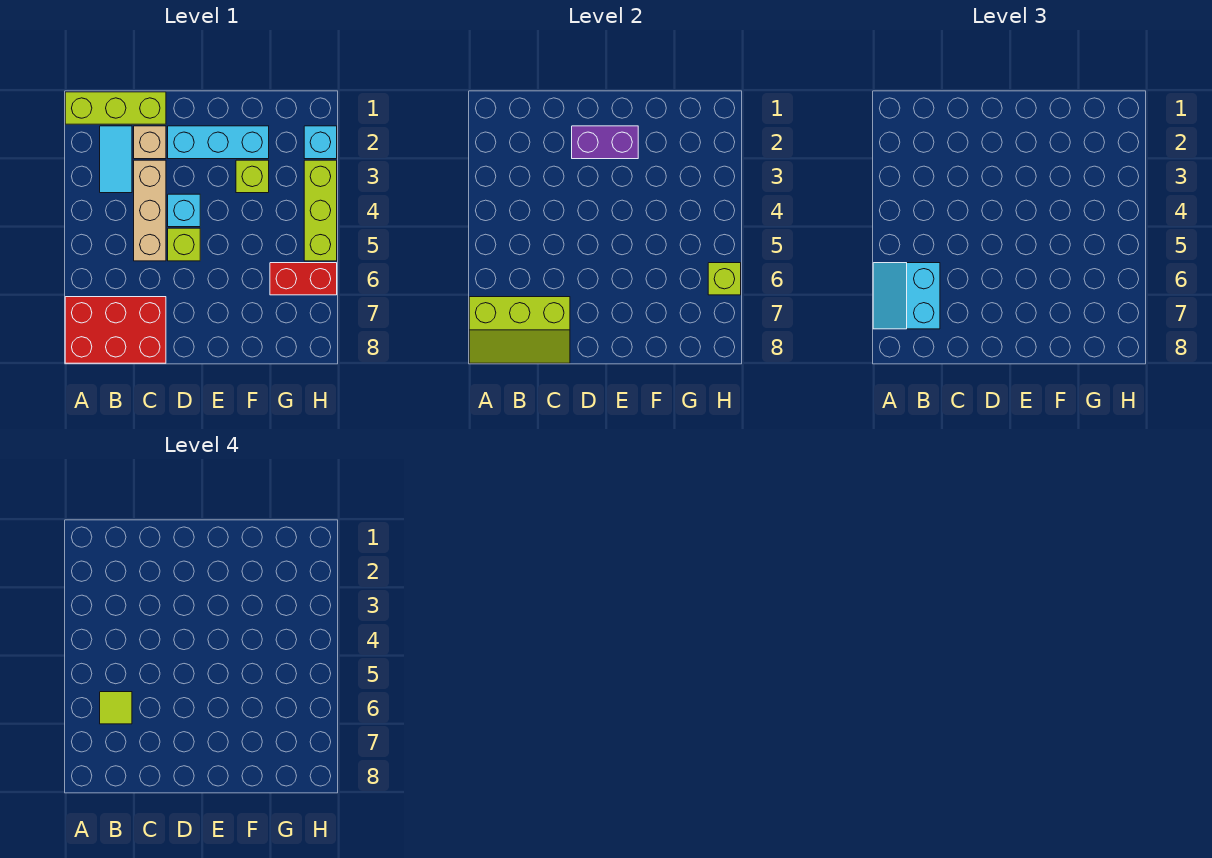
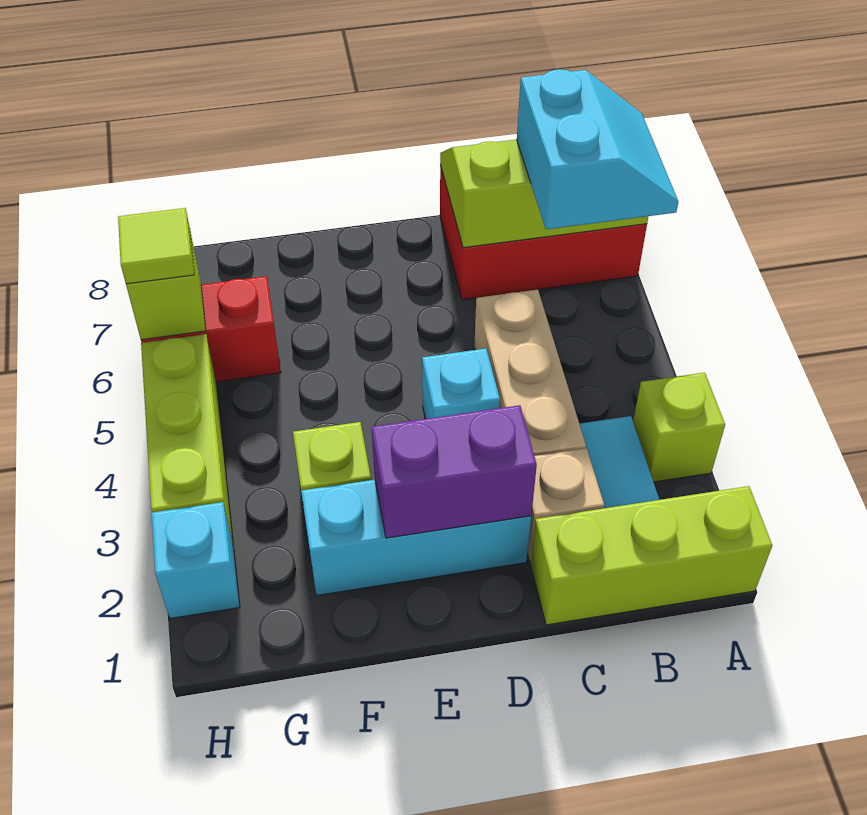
lime tile B6 level 4 -> lime tile H6 level 3
lime brick D5 level 1 -> lime brick A3 level 1

